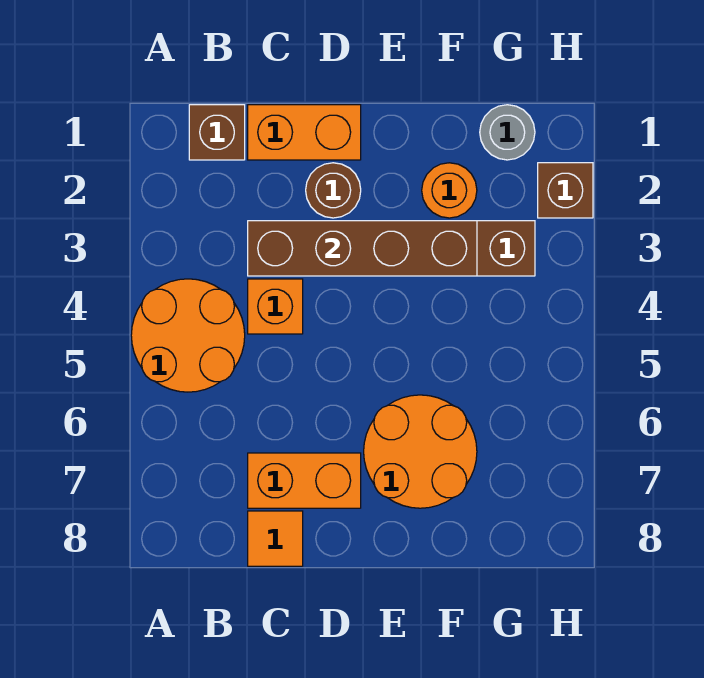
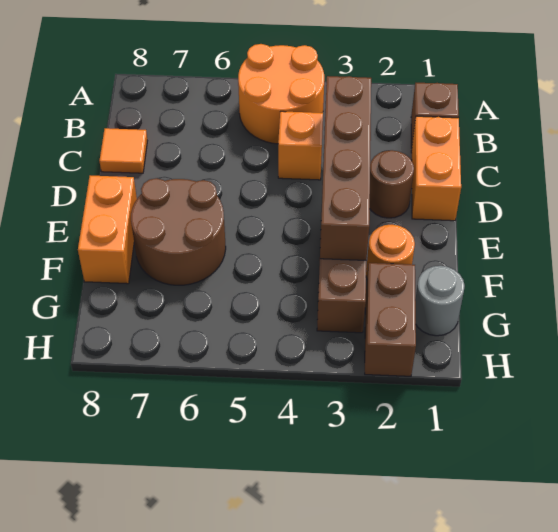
orange brick C7:D7 level 1 -> orange brick E8:F8 level 1
orange round brick E6:F7 level 1 -> brown round brick E6:F7 level 1
brown brick H2 level 1 -> brown brick G2:H2 level 1

